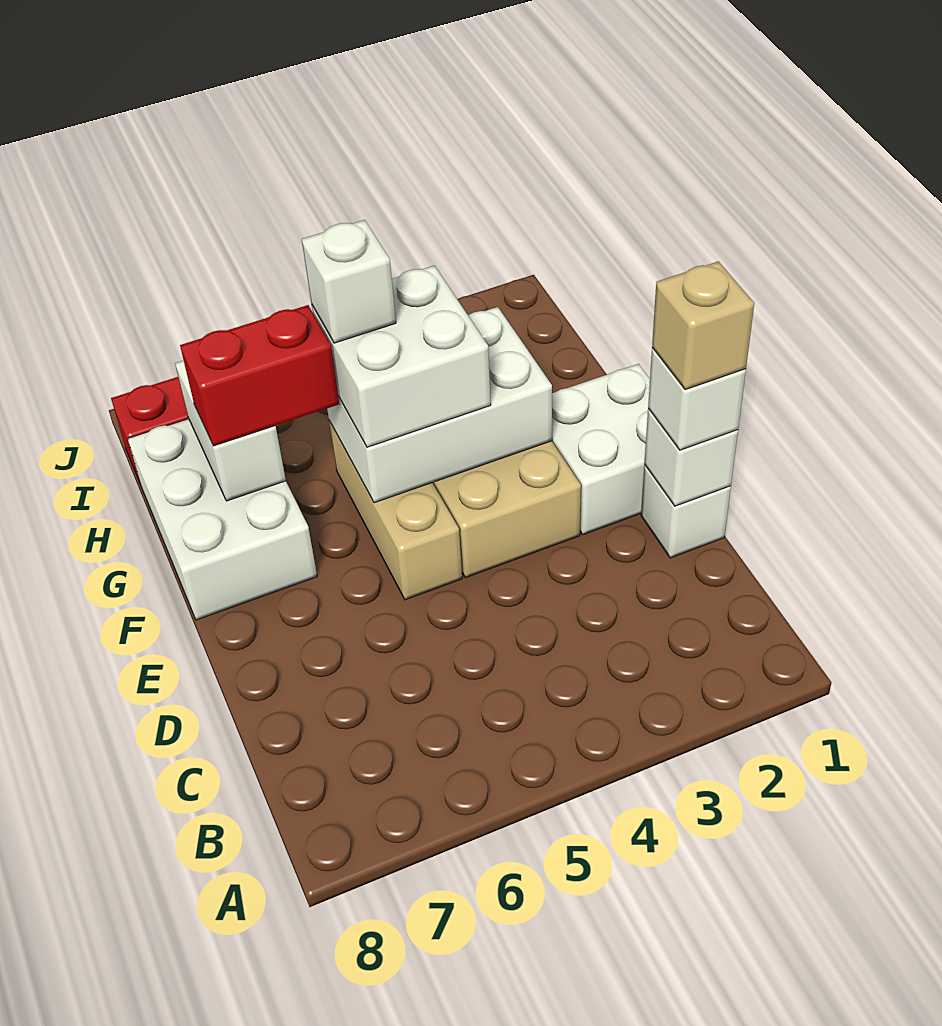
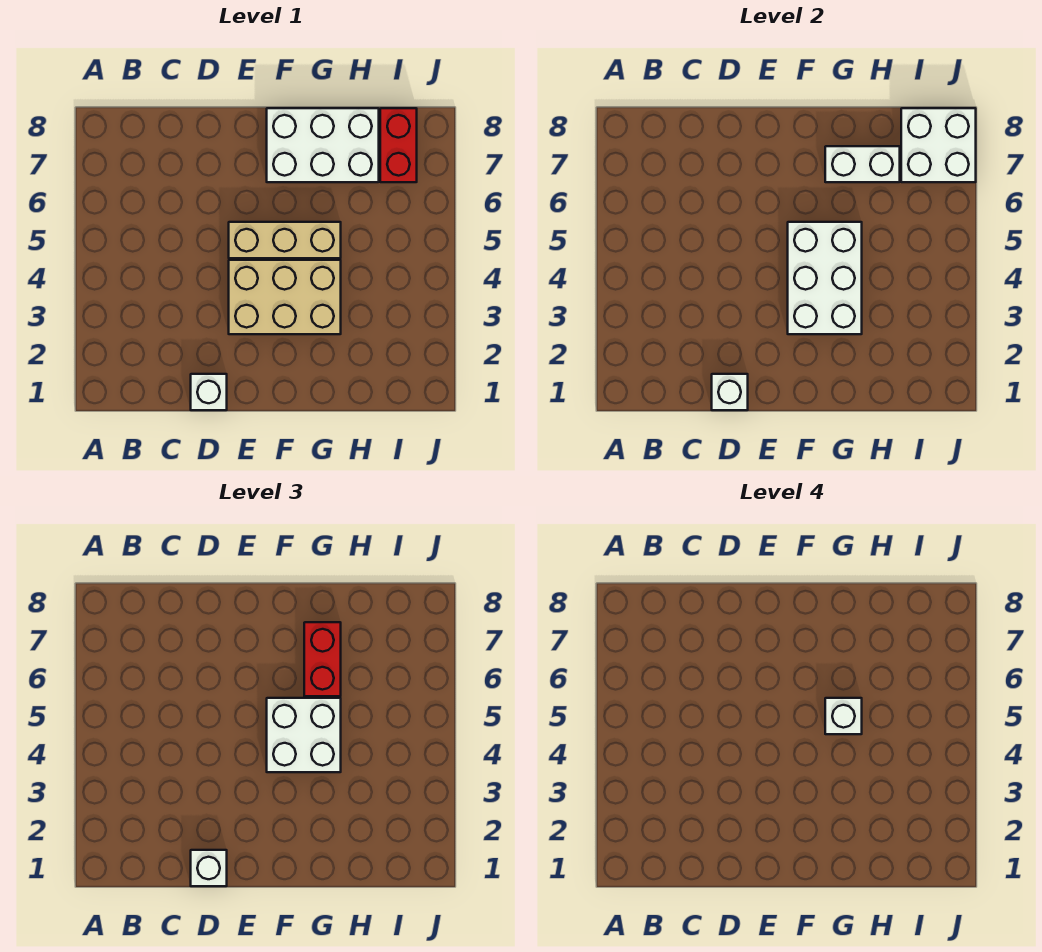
tan brick D1 level 4 -> none
white brick E1:F2 level 1 -> white brick I7:J8 level 2

